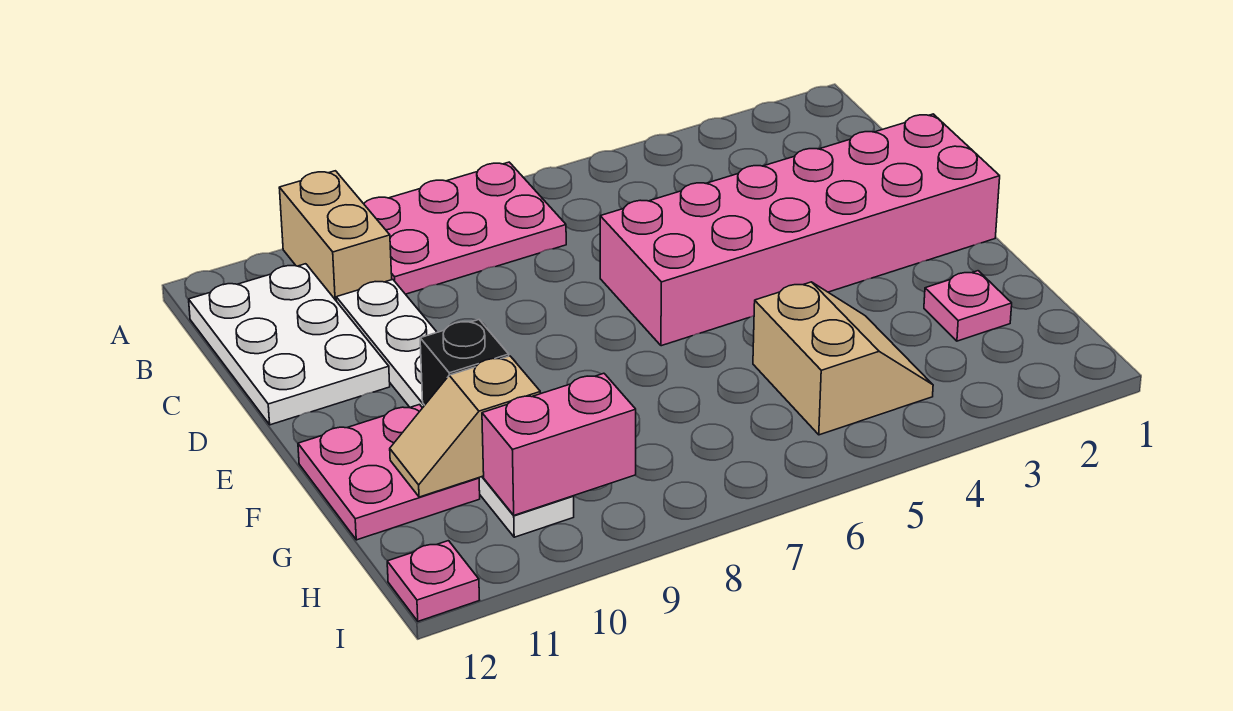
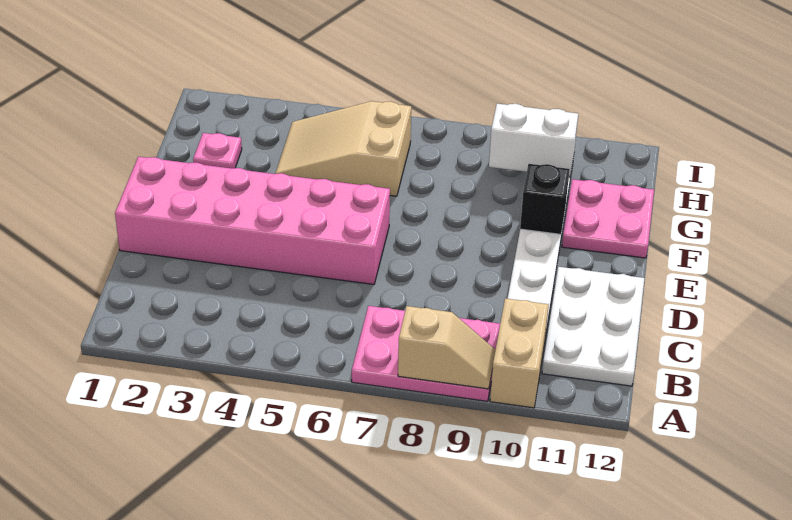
tan slope G4:H5 level 1 top 5 -> tan slope G4:H6 level 1 top 6
tan slope G10:G11 level 2 top 10 -> tan slope A8:A9 level 2 top 8
pink brick H9:H10 level 2 -> white brick H9:H10 level 2
pink plate I12 level 1 -> none

